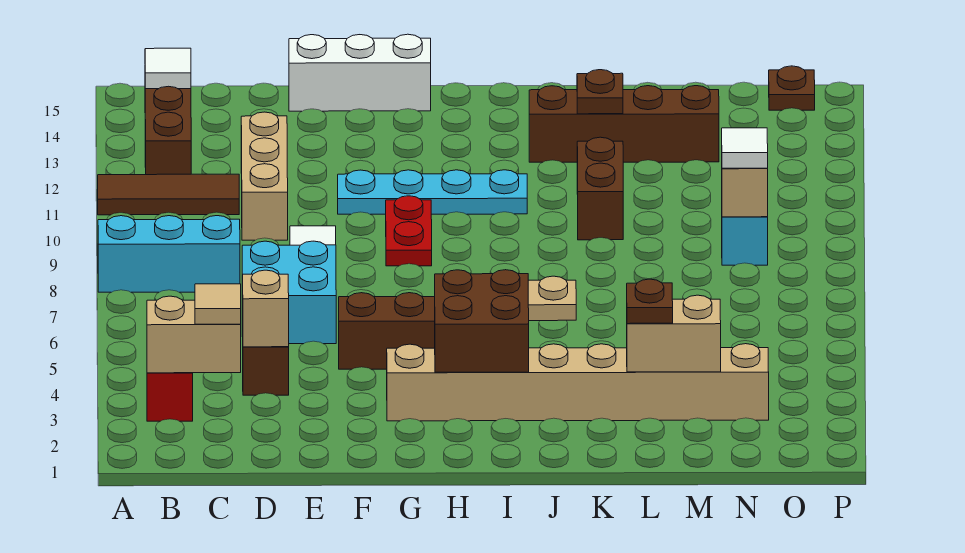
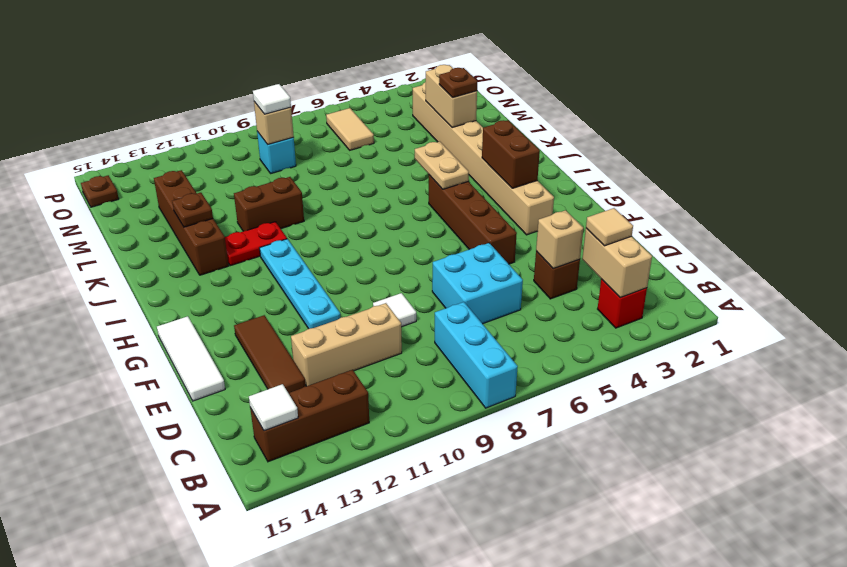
brown tile A11:C11 level 1 -> brown tile D13:F13 level 1
white brick E15:G15 level 1 -> white tile E15:G15 level 1
red plate G9:G10 level 1 -> red plate J11:J12 level 1
brown brick H3:I4 level 2 -> brown brick H3:I3 level 2
none -> tan tile N6:O6 level 1

